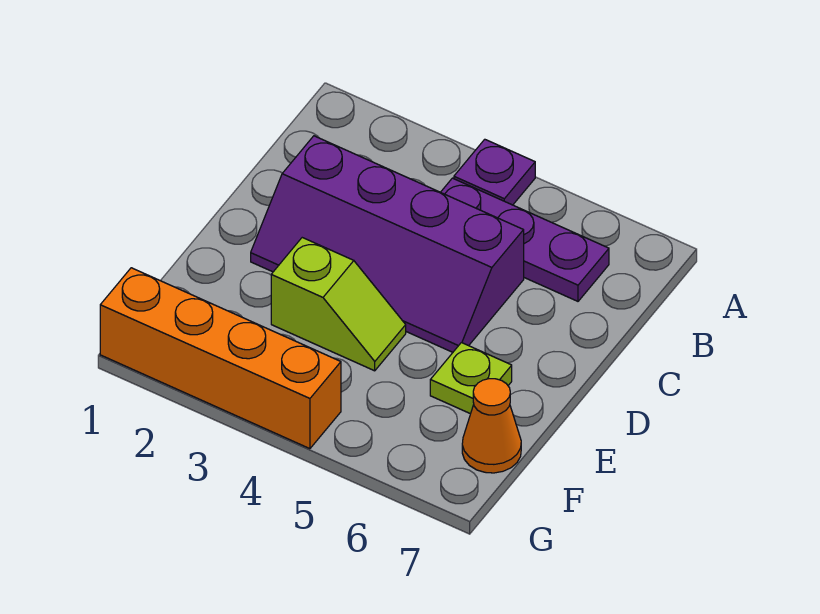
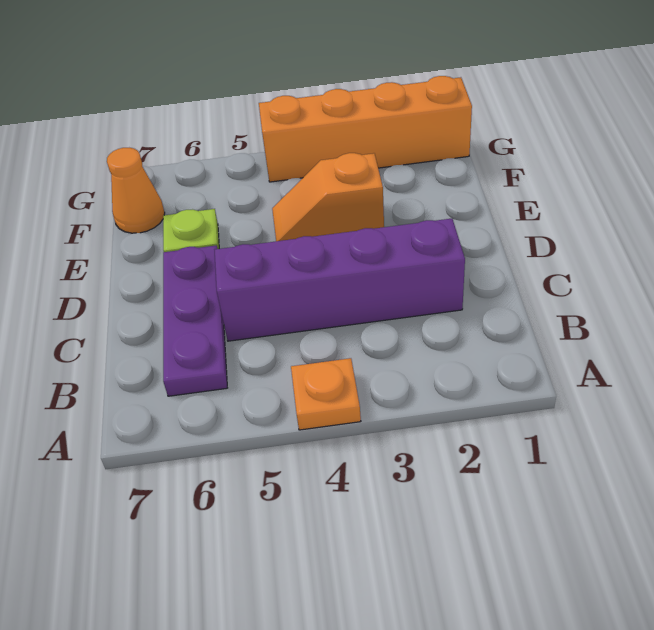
purple plate A4 level 1 -> orange plate A4 level 1
purple plate B4:B6 level 1 -> purple plate B6:D6 level 1
lime slope E3:E4 level 1 top 3 -> orange slope E3:E4 level 1 top 3

